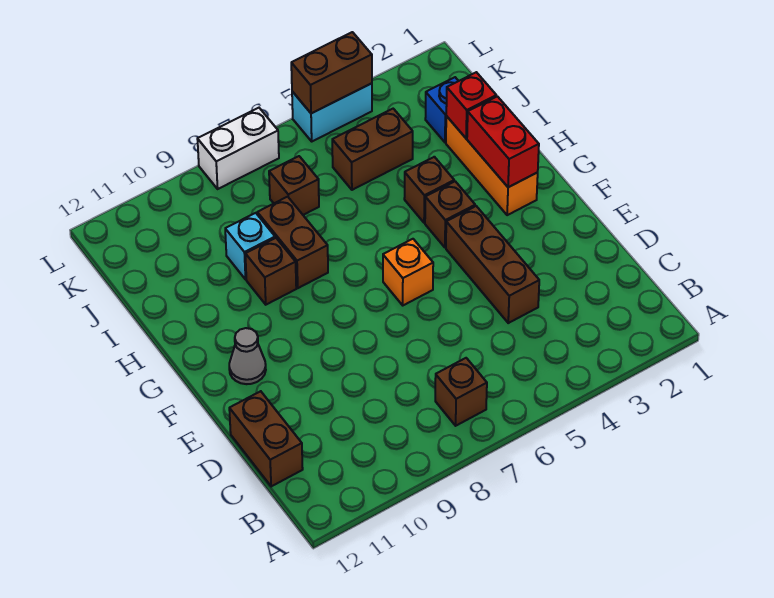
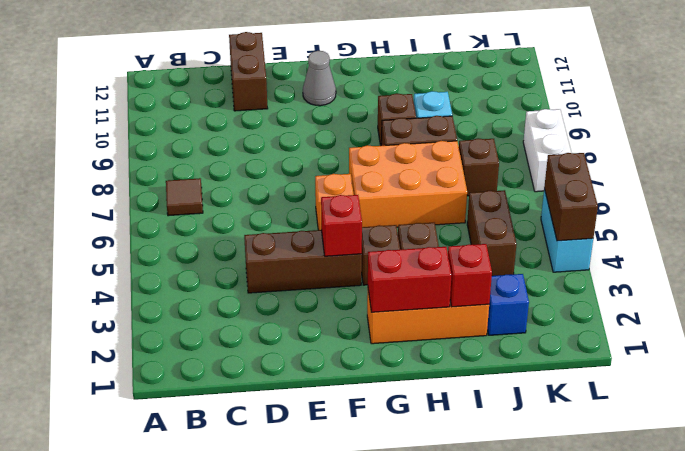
brown brick B7 level 1 -> brown tile B7 level 1
brown brick C12:D12 level 1 -> brown brick D11:D12 level 1
none -> red brick F4 level 2
none -> orange brick G6:I7 level 1

